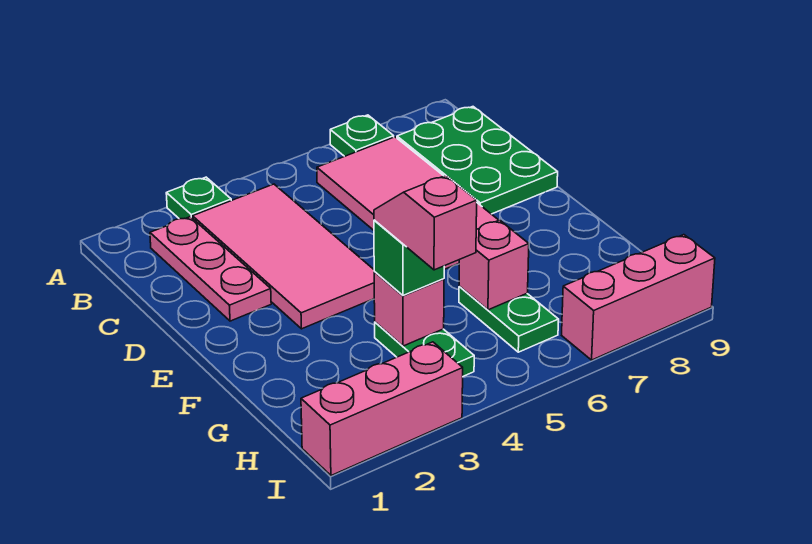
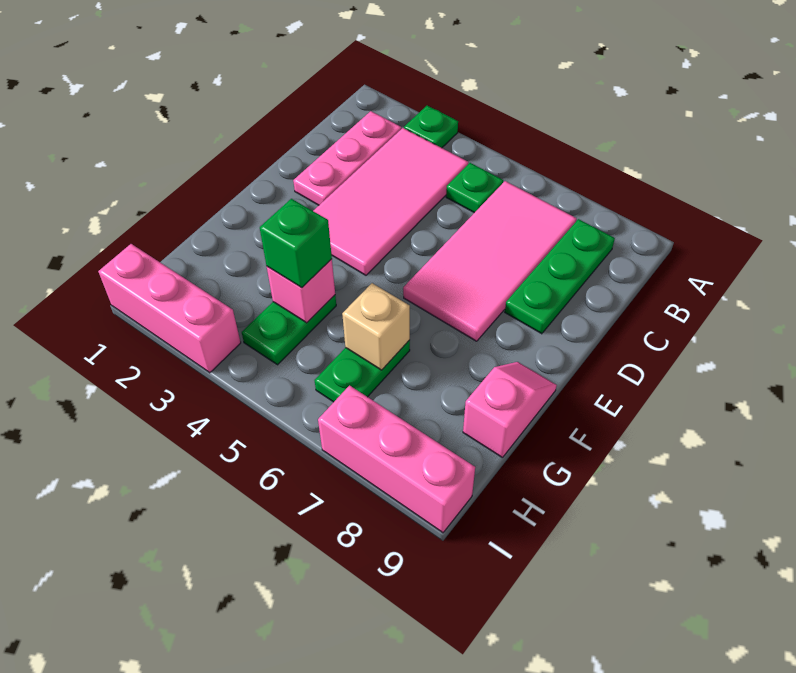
green plate A7 level 1 -> green plate B5 level 1
green plate B8:D9 level 1 -> green plate B8:D8 level 1
pink slope G4:H4 level 4 top H -> pink slope F9:G9 level 1 top G
pink brick G6 level 2 -> tan brick G6 level 2

